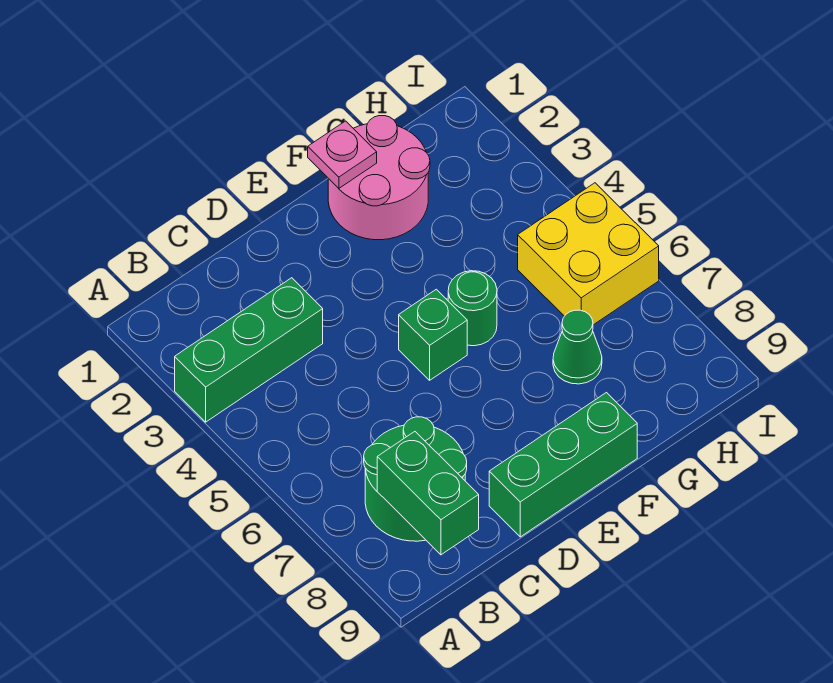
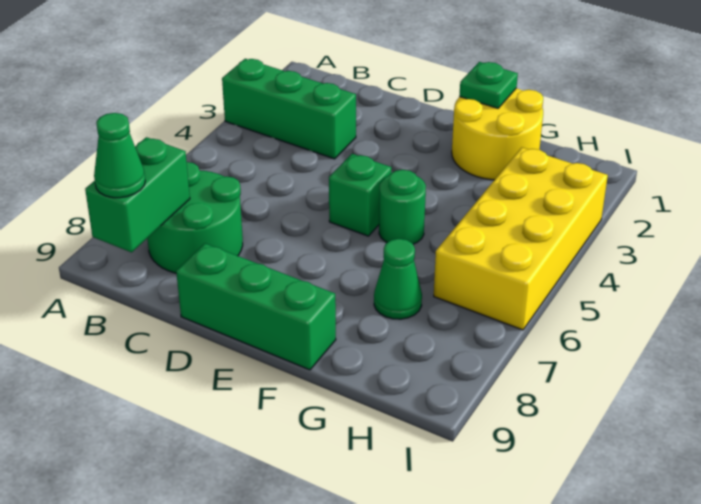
none -> green cone B9 level 3
pink round brick F1:G2 level 1 -> yellow round brick F1:G2 level 1
pink plate F1 level 2 -> green plate F1 level 2
yellow brick H5:I6 level 1 -> yellow brick H3:I6 level 1

